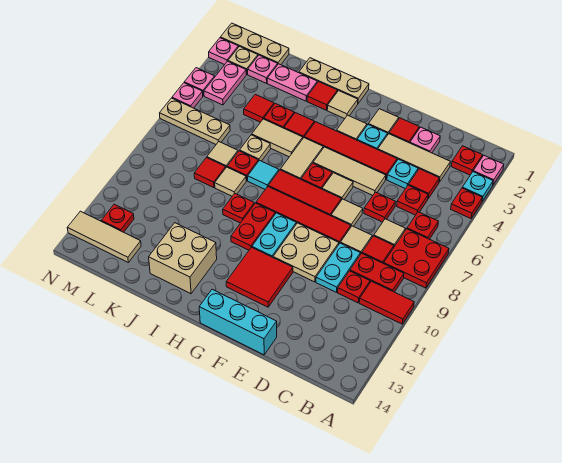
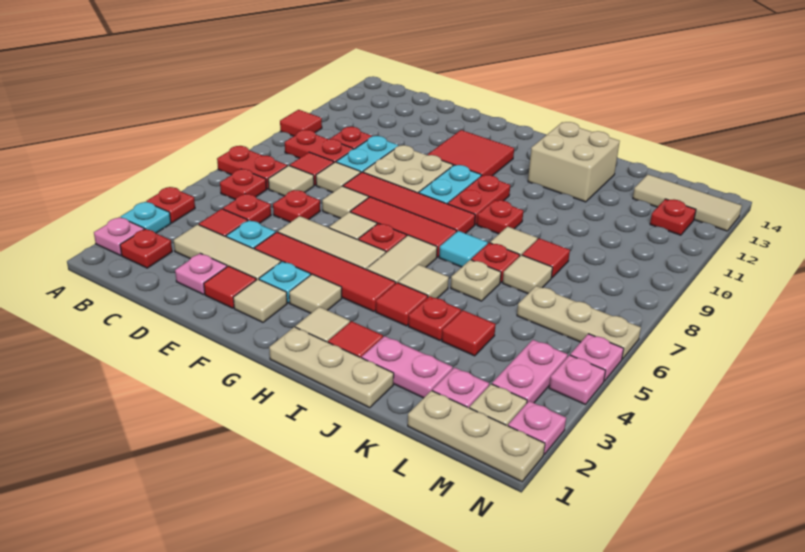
red plate A7:B8 level 1 -> red plate A7:B7 level 1
red tile A10:B10 level 1 -> red tile A10 level 1
cyan brick E14:G14 level 1 -> none
tan tile I5:J5 level 1 -> tan tile I5 level 1

